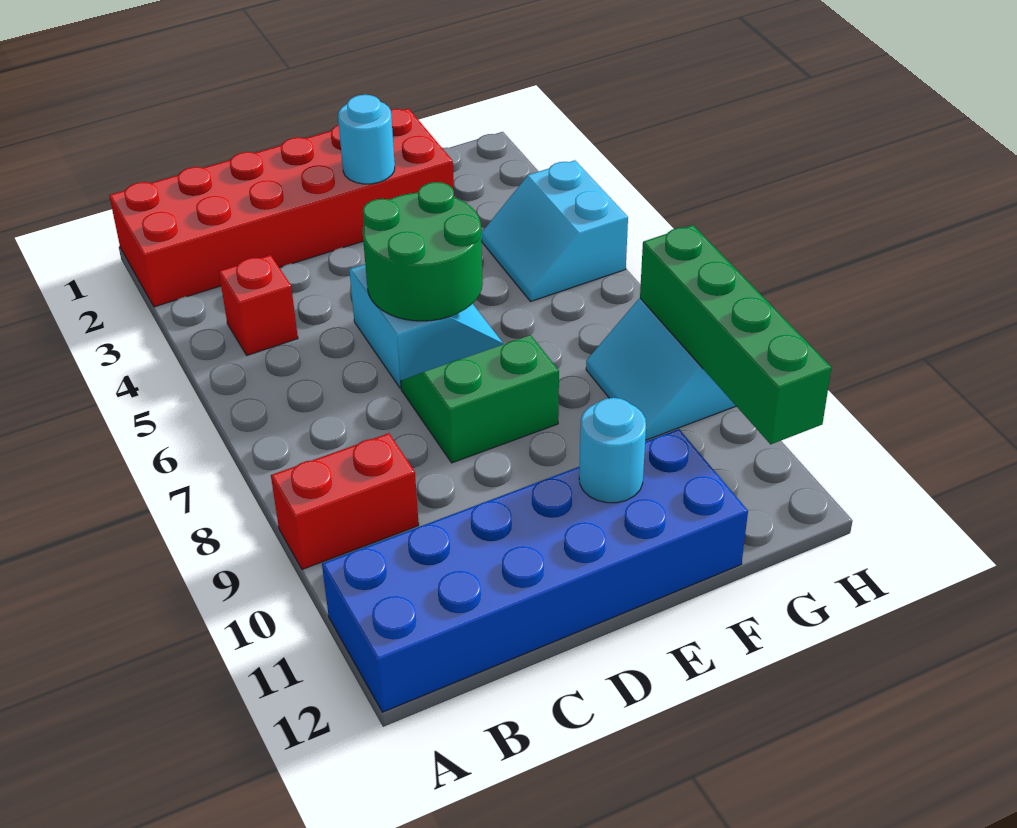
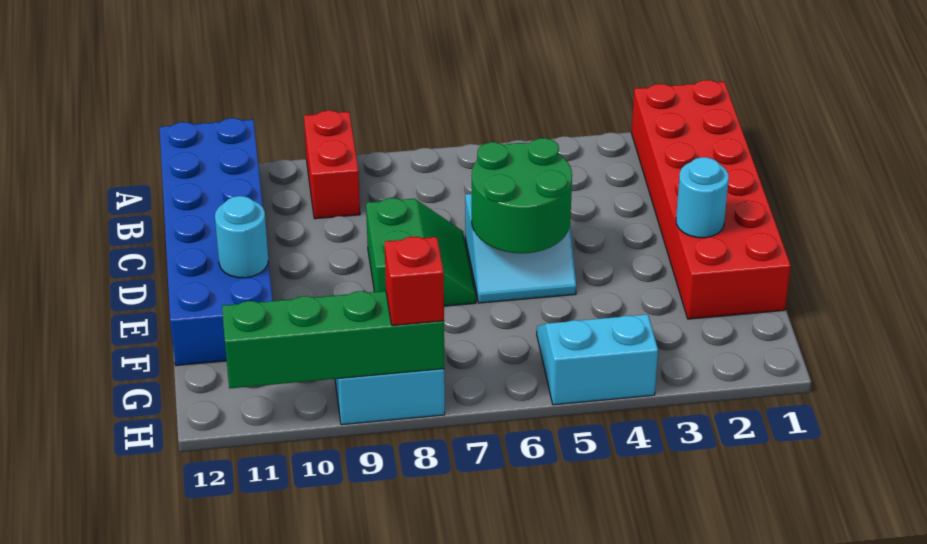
red brick B4 level 1 -> red brick H8 level 3

